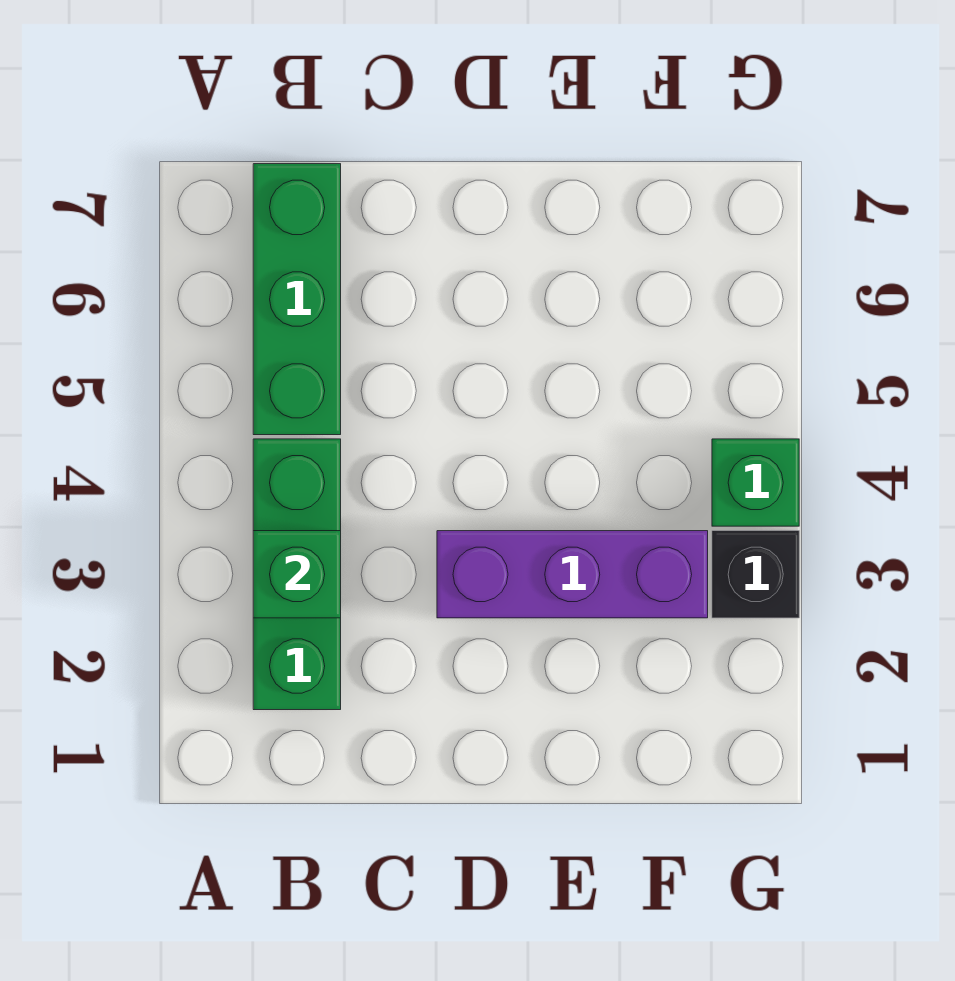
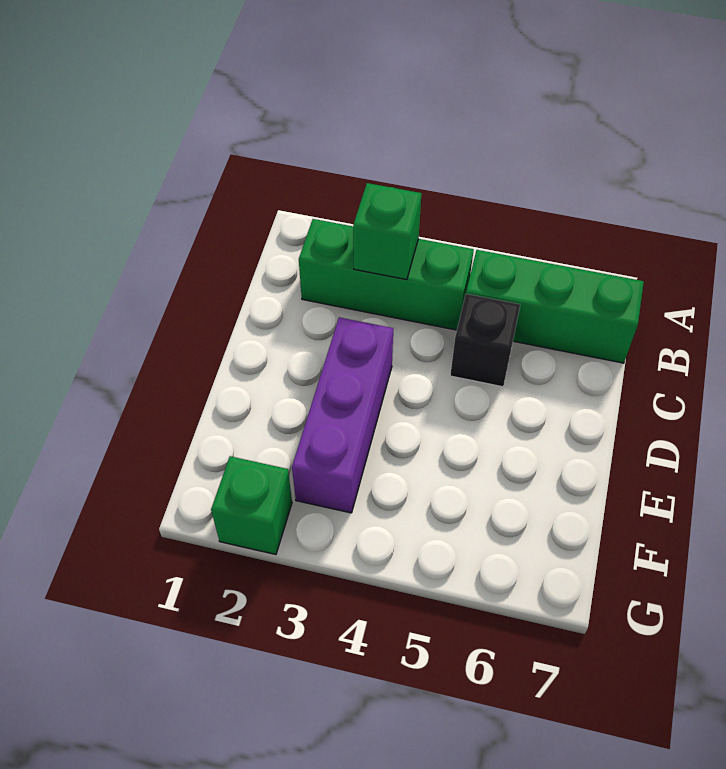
black brick G3 level 1 -> black brick C5 level 1
green brick G4 level 1 -> green brick G2 level 1

